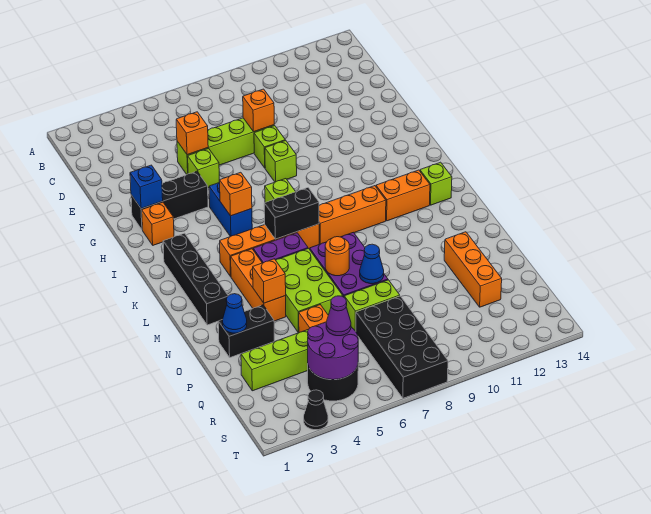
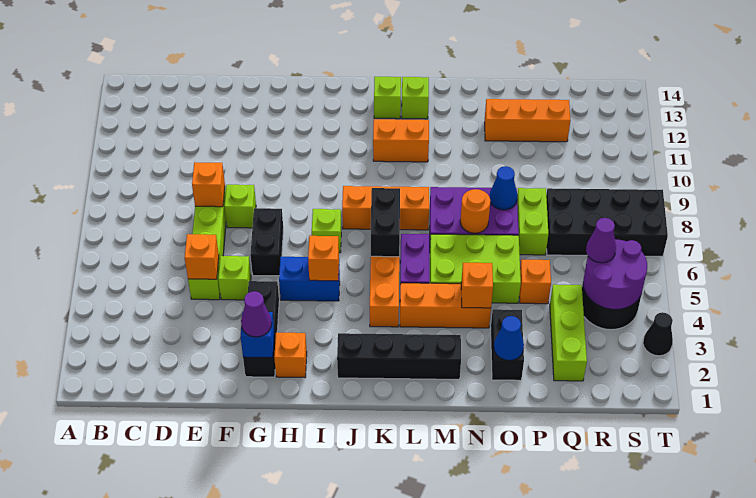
none -> purple cone G2 level 3
none -> black brick G6:G7 level 1
lime brick G8 level 1 -> lime brick L13 level 1
orange brick K8:K10 level 1 -> orange brick J8:L8 level 1
orange brick K11:K12 level 1 -> orange brick K11:L11 level 1

